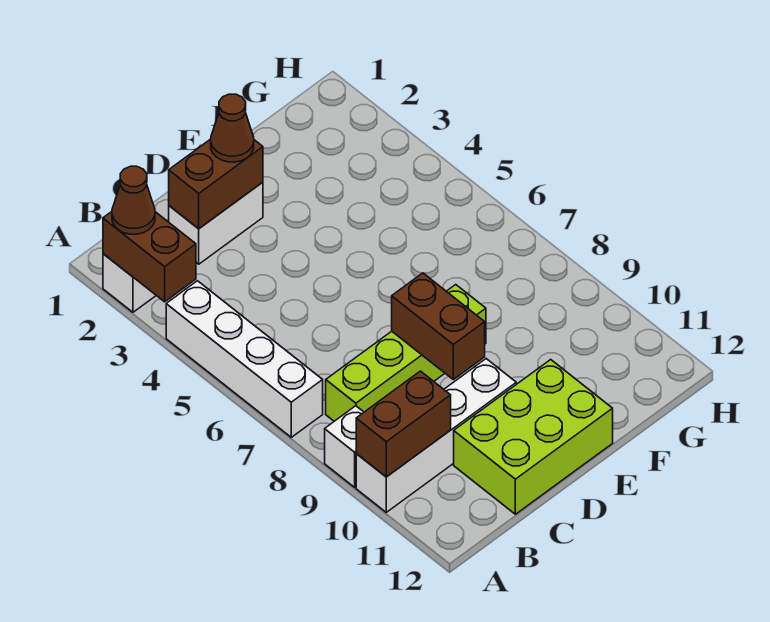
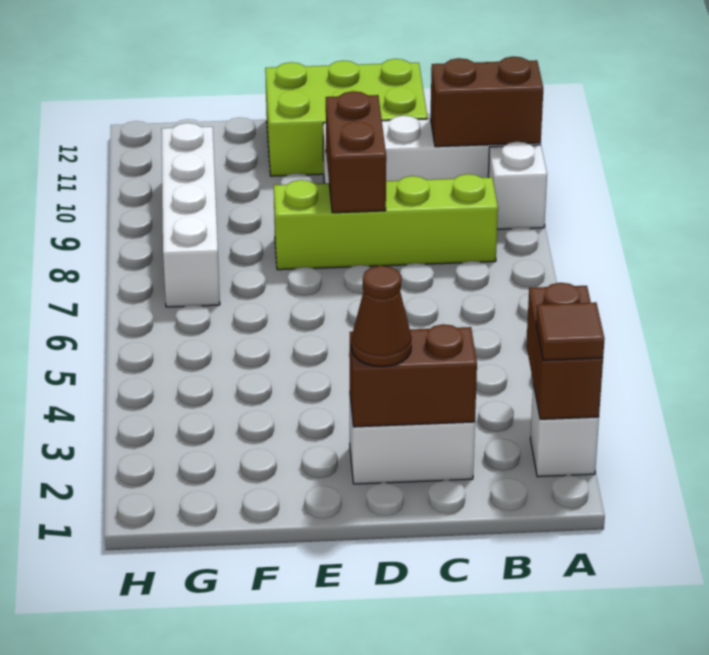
brown cone A2 level 3 -> brown tile A2 level 3
white brick A4:A7 level 1 -> white brick G7:G10 level 1

